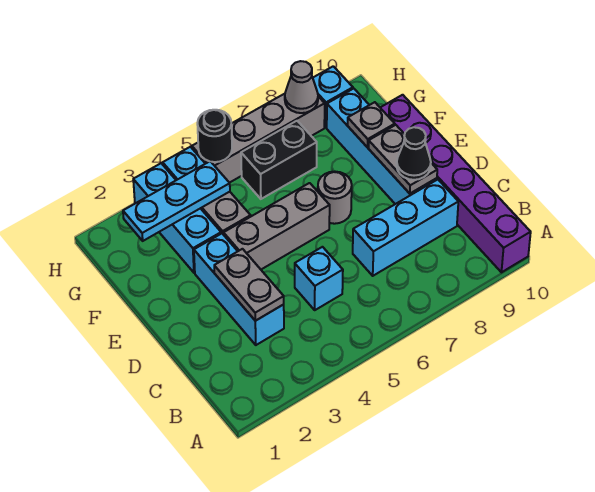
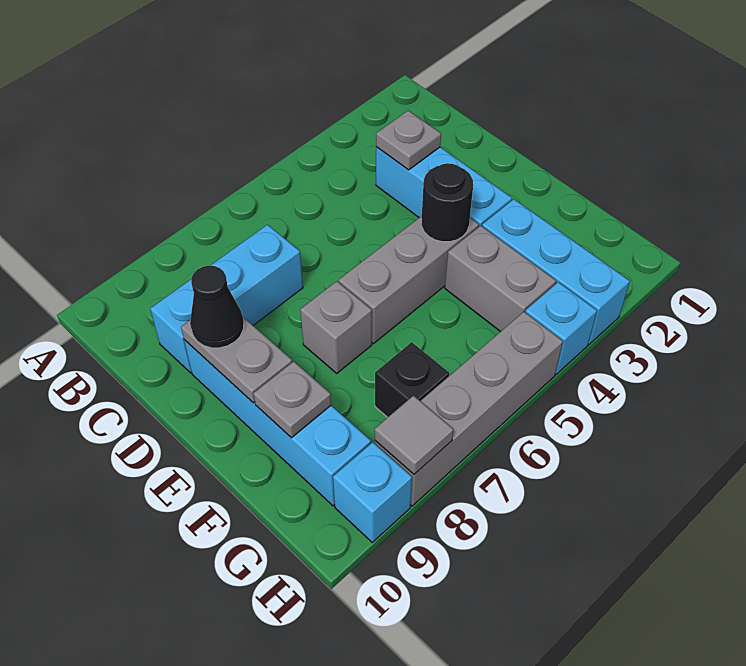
purple brick A10:F10 level 1 -> none
grey plate C3:D3 level 2 -> grey plate C3 level 2
cyan brick C5 level 1 -> none
grey round brick E7 level 1 -> grey brick E7 level 1
cyan plate G2:G4 level 2 -> none
black brick G6:G7 level 1 -> black brick G7 level 1
black round brick H5 level 2 -> black round brick E4 level 2
grey cone H8 level 2 -> grey tile H8 level 2

